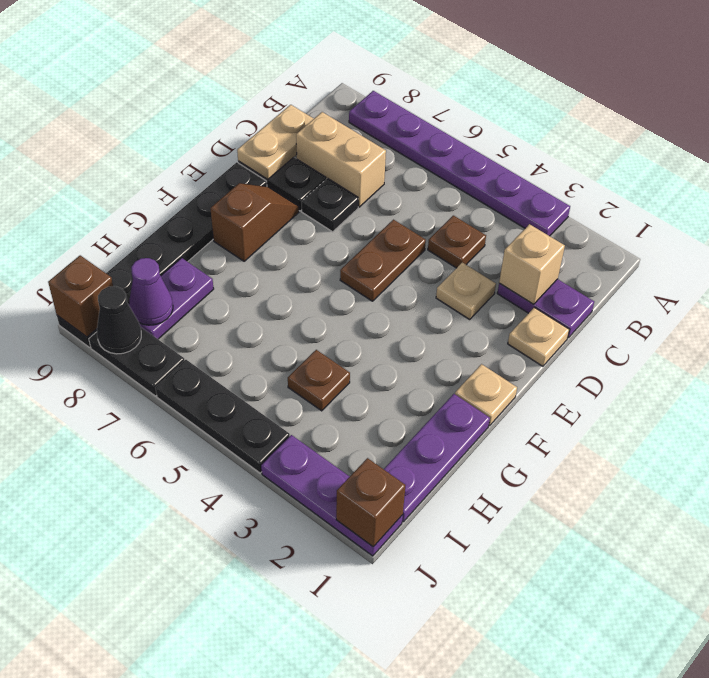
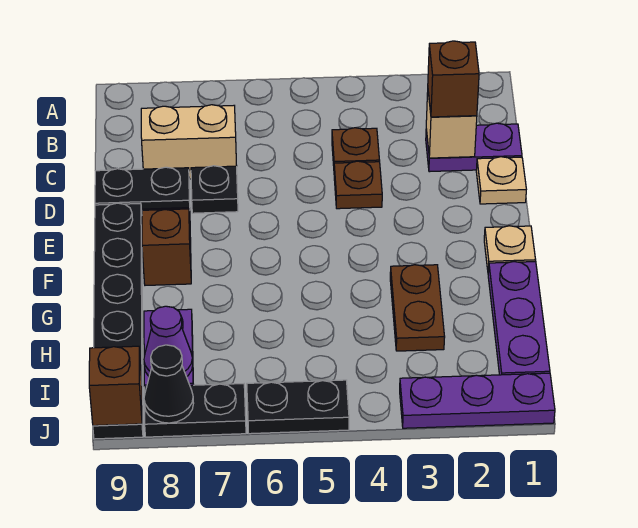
purple plate A3:A8 level 1 -> none
tan plate C9:D9 level 2 -> none
tan plate D3 level 1 -> none
brown plate D5:E5 level 1 -> brown plate G3:H3 level 1
brown plate H4 level 1 -> brown plate D4 level 1
brown brick J1 level 2 -> brown brick C2 level 3
black plate J4:J6 level 1 -> black plate J5:J6 level 1

